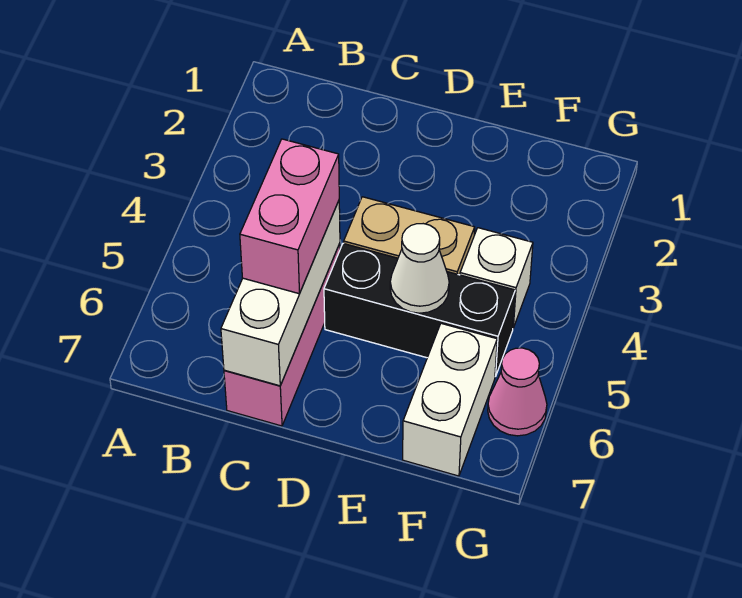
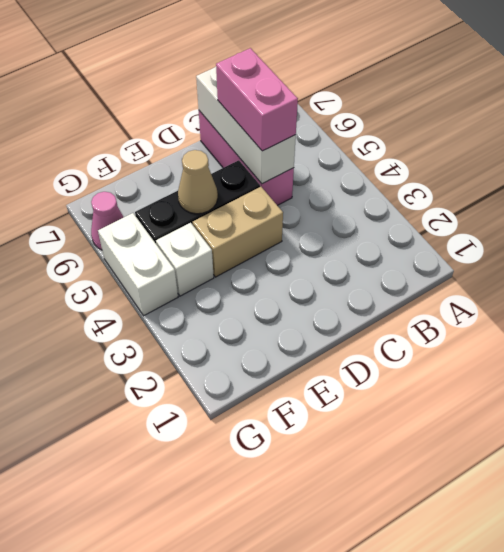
white cone E5 level 2 -> tan cone E5 level 2
white brick F6:F7 level 1 -> white brick G4:G5 level 1

